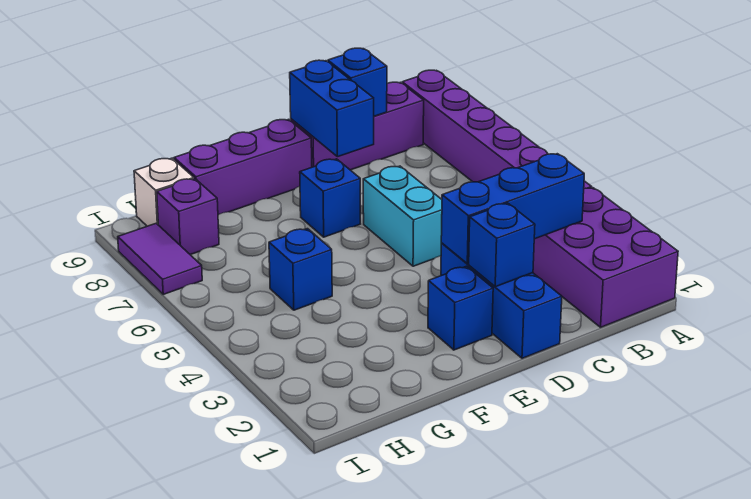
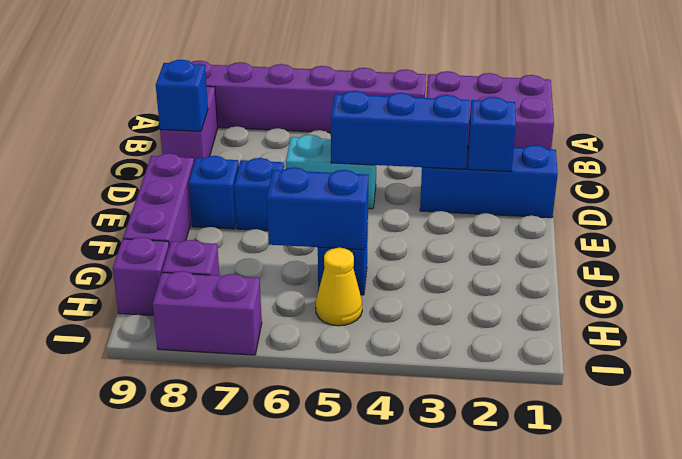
blue brick B3:D3 level 2 -> blue brick D3:D5 level 2
purple brick B9:D9 level 1 -> purple brick B9:C9 level 1
blue brick D8:D9 level 2 -> blue brick G5:G6 level 2
blue brick E2 level 1 -> blue brick E8 level 1
none -> yellow cone H5 level 1
white brick H9 level 1 -> purple brick H9 level 1
purple tile I7:I8 level 1 -> purple brick I7:I8 level 1

